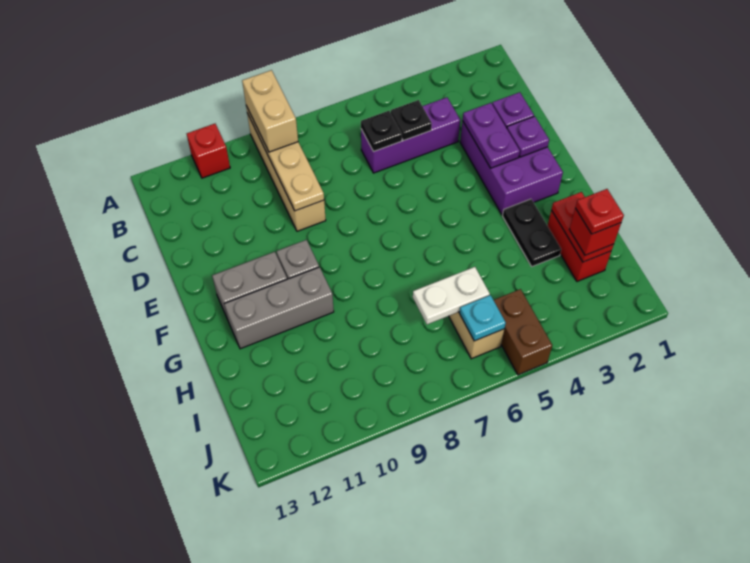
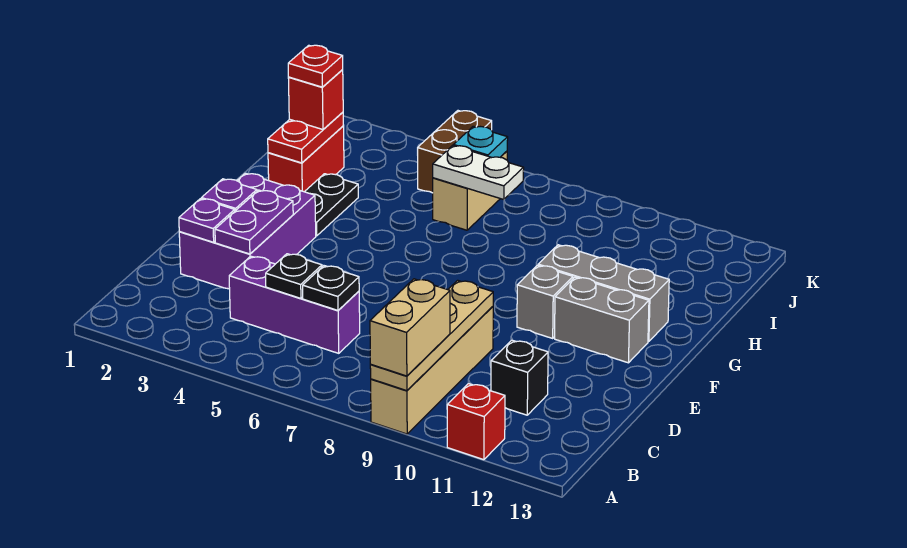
none -> black brick C11 level 1

